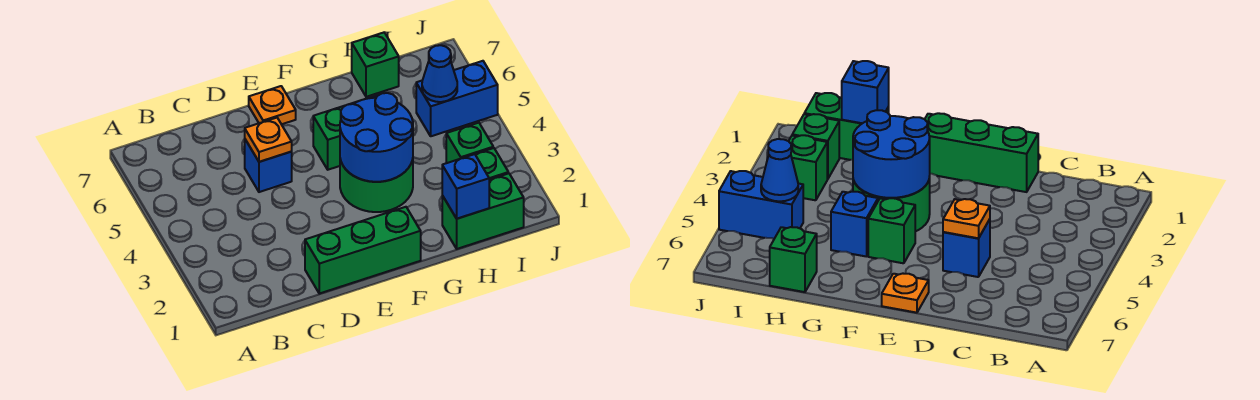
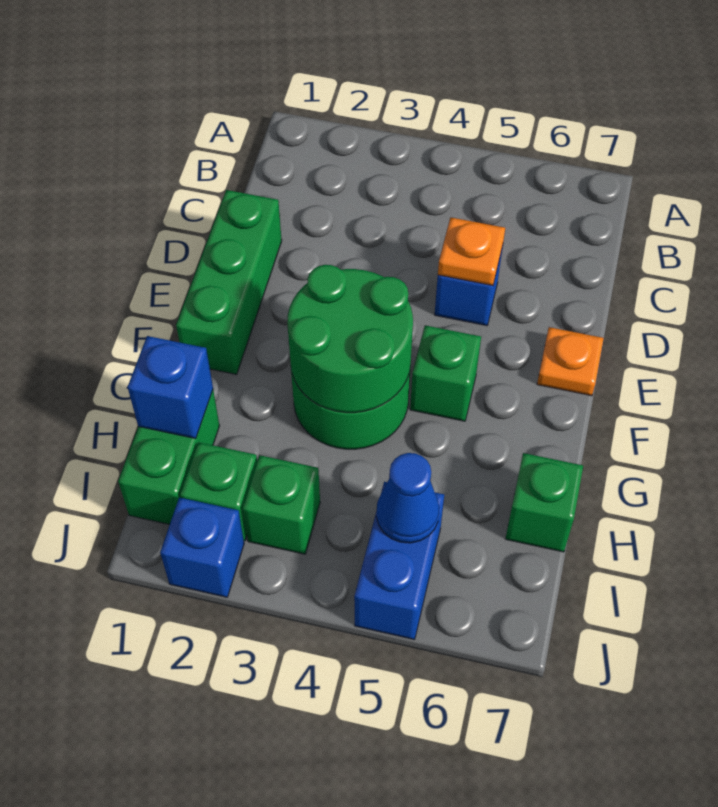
blue round brick F3:G4 level 2 -> green round brick F3:G4 level 2
blue brick G5 level 1 -> blue brick J2 level 1

